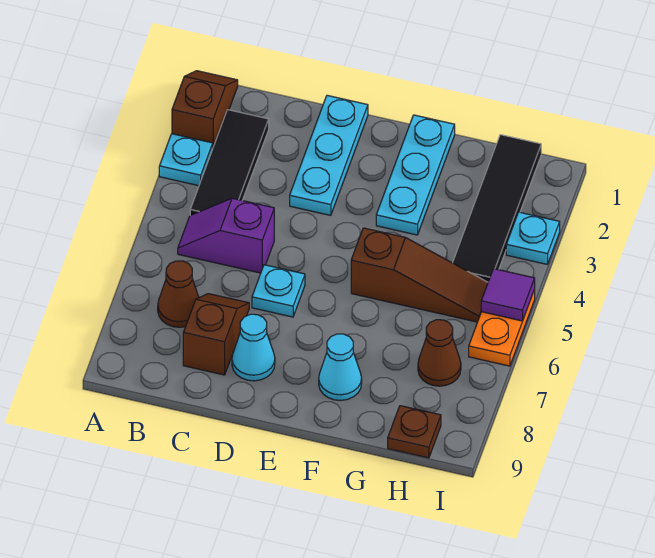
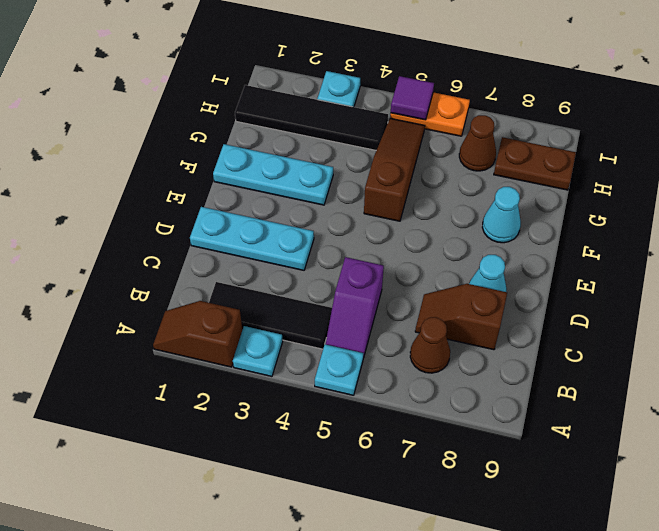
cyan plate D6 level 1 -> cyan plate A5 level 1
brown plate H9 level 1 -> brown plate H8:H9 level 1

